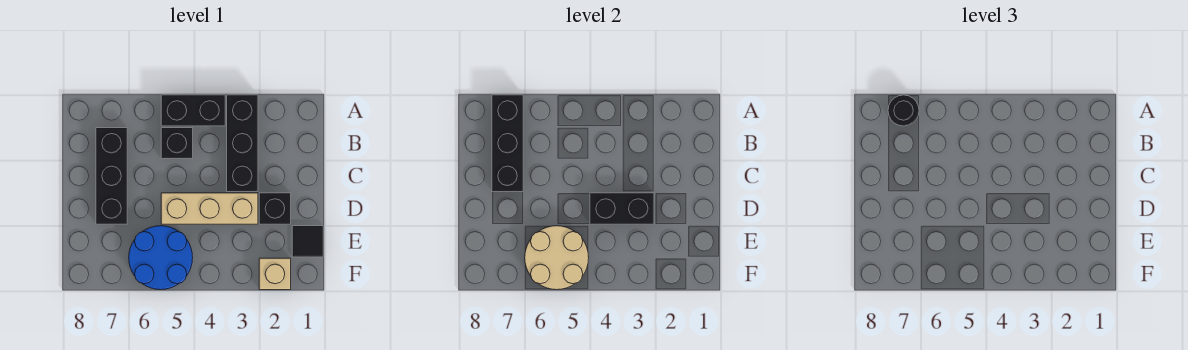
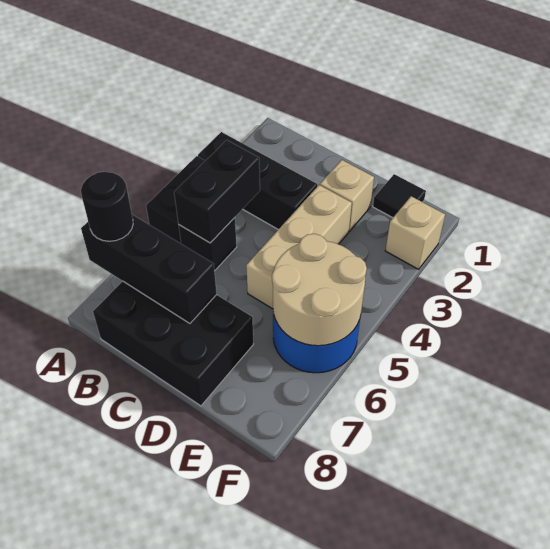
black brick B7:D7 level 1 -> black brick B7:D8 level 1
black brick D2 level 1 -> tan brick D2 level 1
black brick D3:D4 level 2 -> black brick B4:B5 level 2

